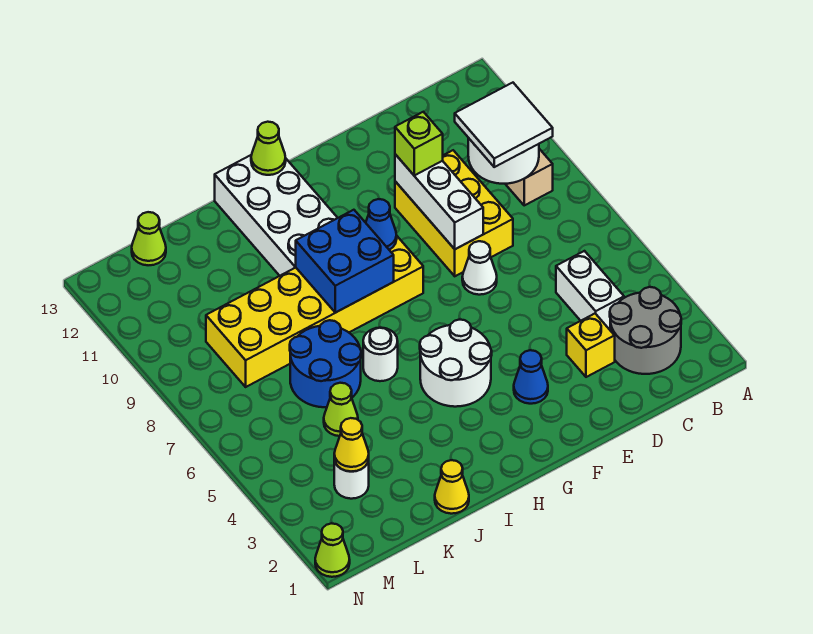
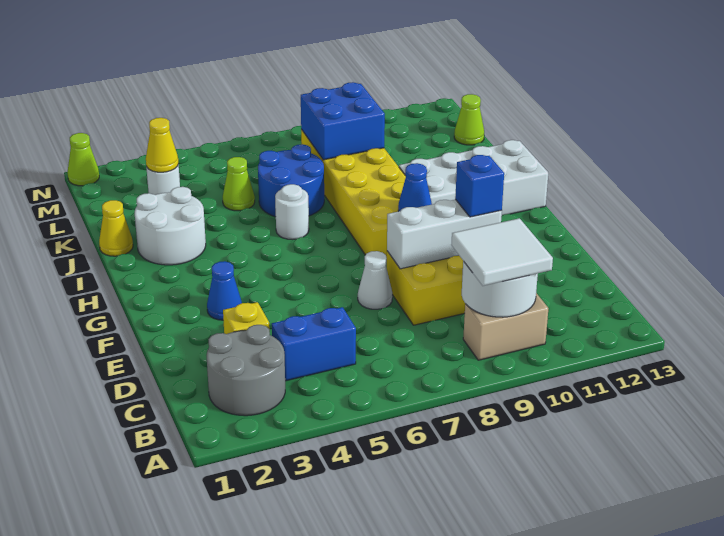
white brick C4:C5 level 1 -> blue brick C4:C5 level 1
lime brick E10 level 3 -> blue brick E10 level 3
white round brick G4:H5 level 1 -> white round brick I2:J3 level 1
blue brick H8:I9 level 2 -> blue brick K8:L9 level 2
lime cone H13 level 2 -> none

